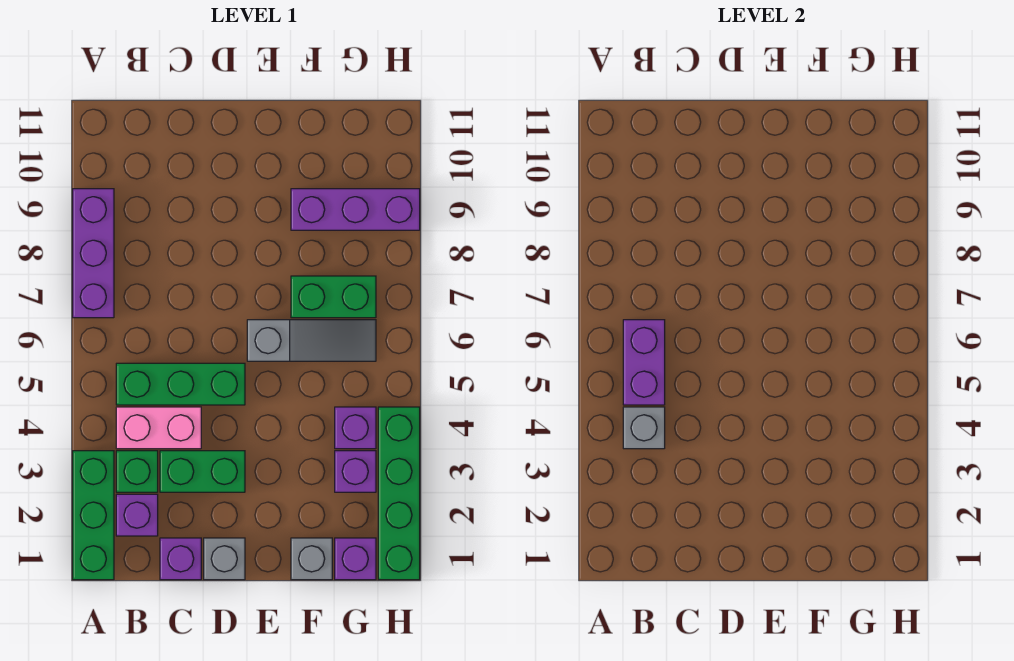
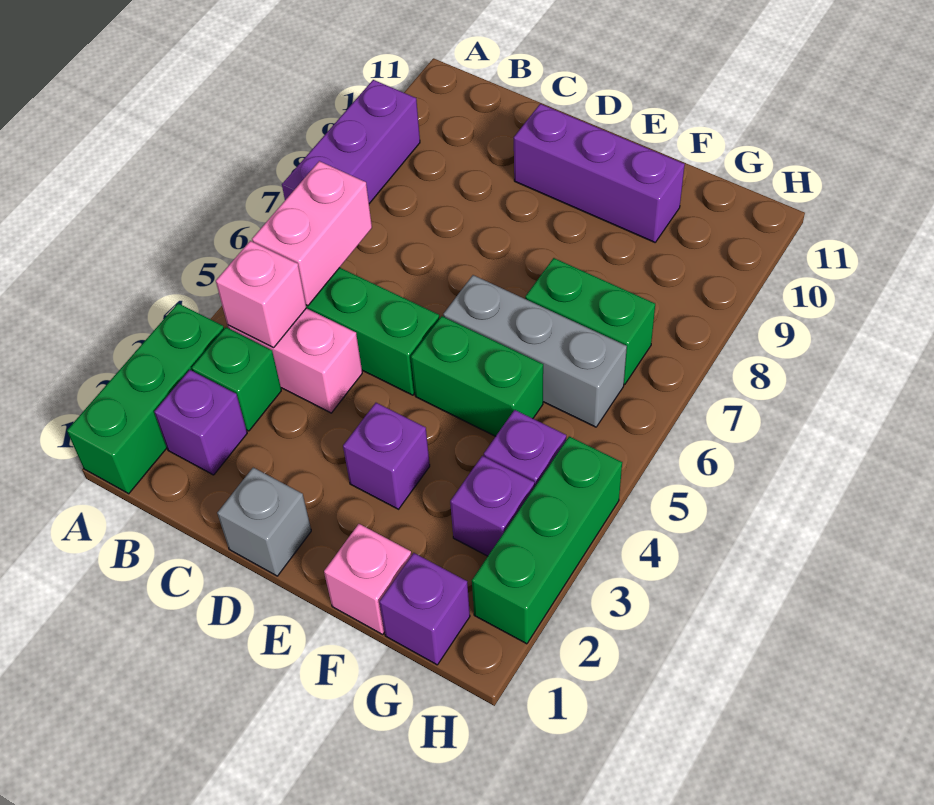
grey brick B4 level 2 -> pink brick B4 level 2
purple brick B5:B6 level 2 -> pink brick B5:B6 level 2
purple brick C1 level 1 -> purple brick E3 level 1
green brick C3:D3 level 1 -> green brick E5:F5 level 1
grey slope E6:G6 level 1 top E -> grey brick E6:G6 level 1
grey brick F1 level 1 -> pink brick F1 level 1
purple brick F9:H9 level 1 -> purple brick D10:F10 level 1
green brick H1:H4 level 1 -> green brick H2:H4 level 1

